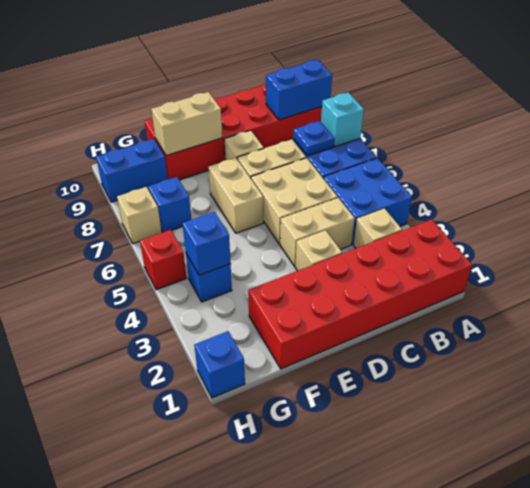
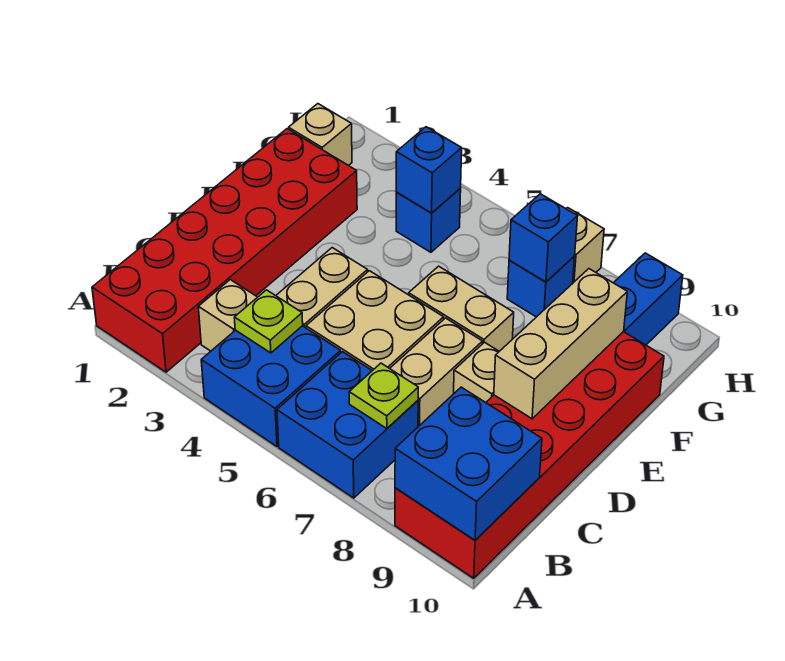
cyan brick A7 level 2 -> none
blue brick A9:B9 level 2 -> blue brick A9:B10 level 2
none -> lime plate B4 level 2
blue plate B7 level 2 -> lime plate B7 level 2
tan brick D3 level 1 -> tan brick G1 level 1
tan brick E9:F9 level 2 -> tan brick D9:F9 level 2
blue brick H1 level 1 -> blue brick G7 level 2
red brick H5 level 1 -> none

